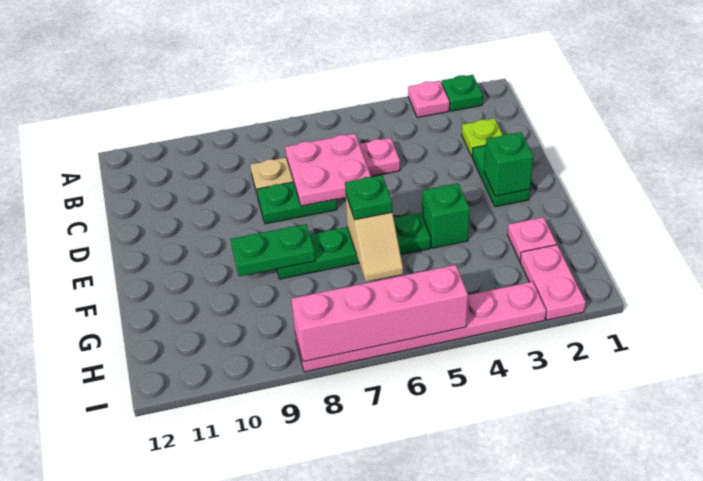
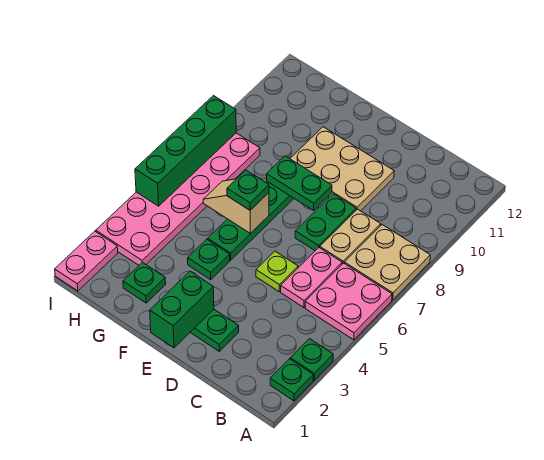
pink plate A3 level 1 -> green plate A3 level 1
none -> tan plate A7:B8 level 1
lime plate C2 level 1 -> lime plate D5 level 1
pink plate C6:D7 level 2 -> pink plate A5:B6 level 1
none -> tan plate D9:F10 level 1
green brick E2 level 2 -> green brick E1:E2 level 2
green brick F4 level 1 -> green plate F4 level 1
green plate F8:F9 level 2 -> green plate E8:F8 level 2
pink plate G2 level 1 -> green plate G2 level 1
pink plate H2:I2 level 1 -> pink plate I1:I2 level 1
pink plate I3:I8 level 1 -> pink plate H3:I8 level 1
pink brick I5:I8 level 2 -> green brick I5:I8 level 2

